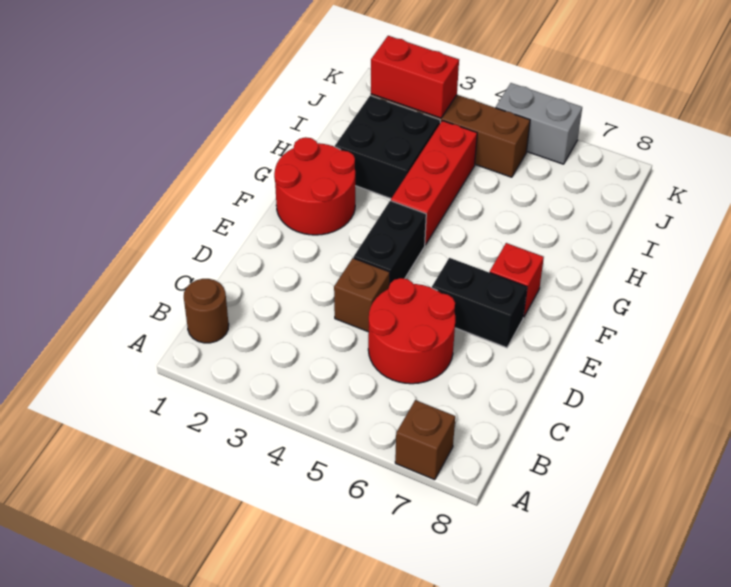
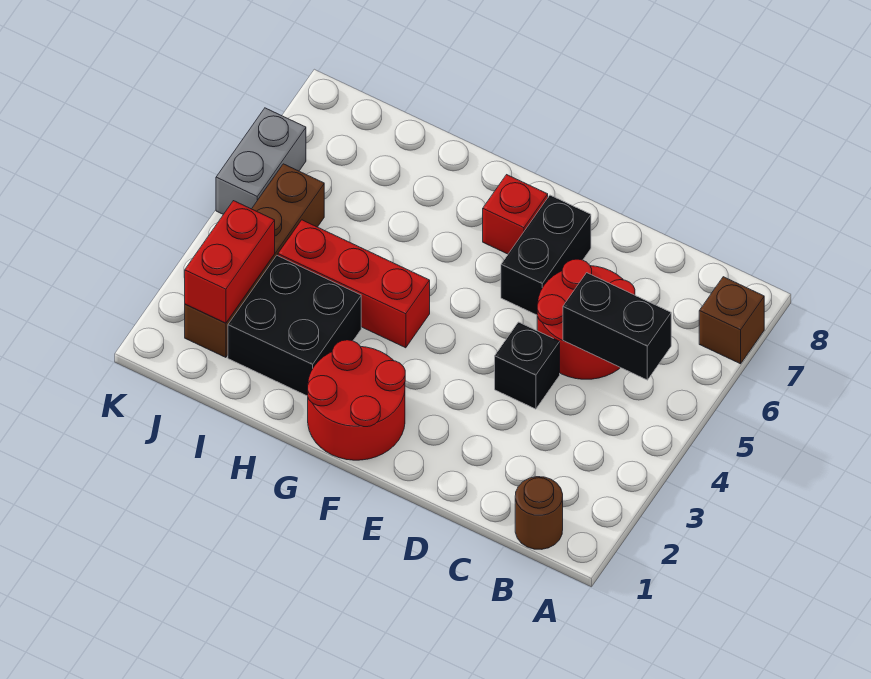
brown brick D4 level 1 -> black brick D4 level 1
black brick E4:F4 level 1 -> black brick B5:C5 level 2

